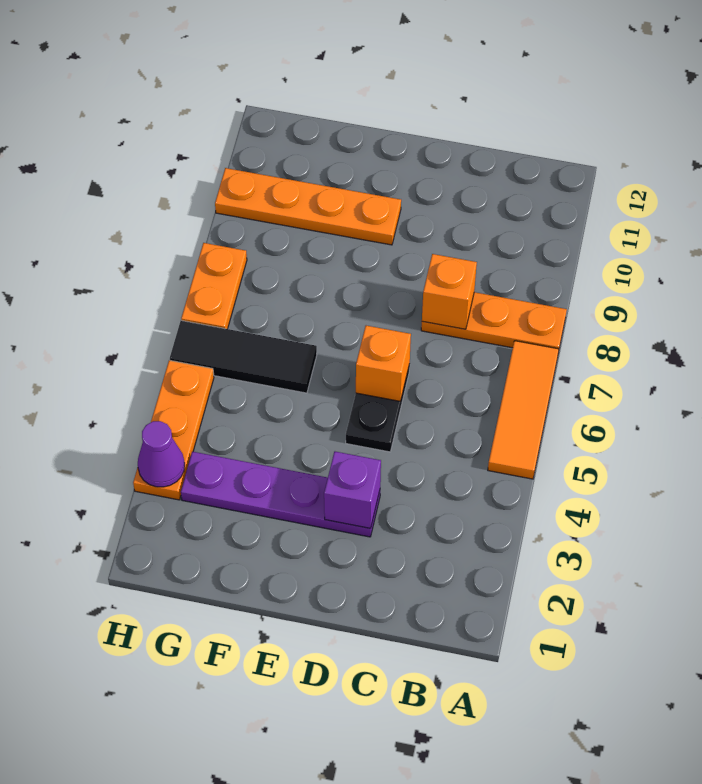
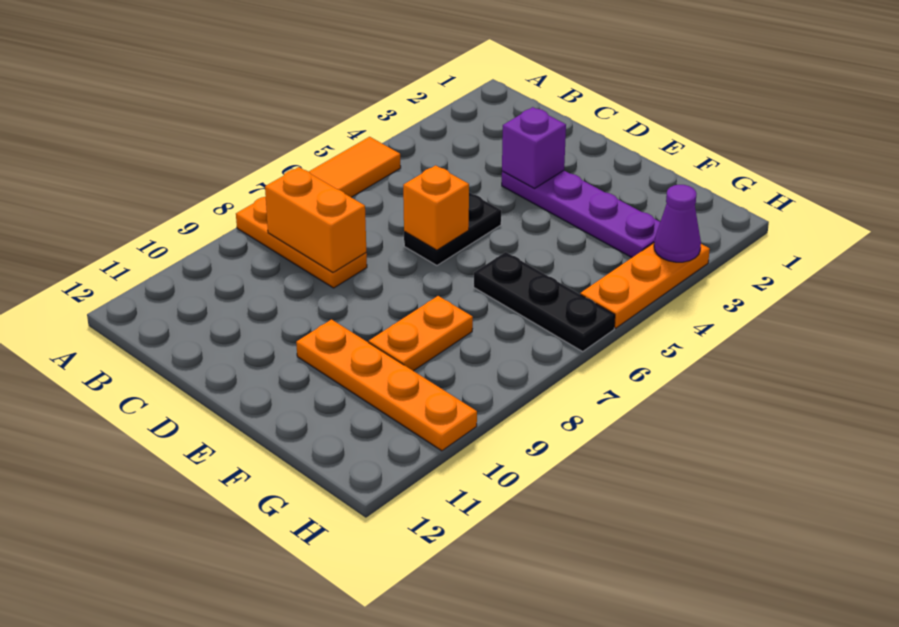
orange brick C8 level 2 -> orange brick B8:C8 level 2
black tile F6:H6 level 1 -> black plate F6:H6 level 1
orange plate H7:H8 level 1 -> orange plate F8:F9 level 1

